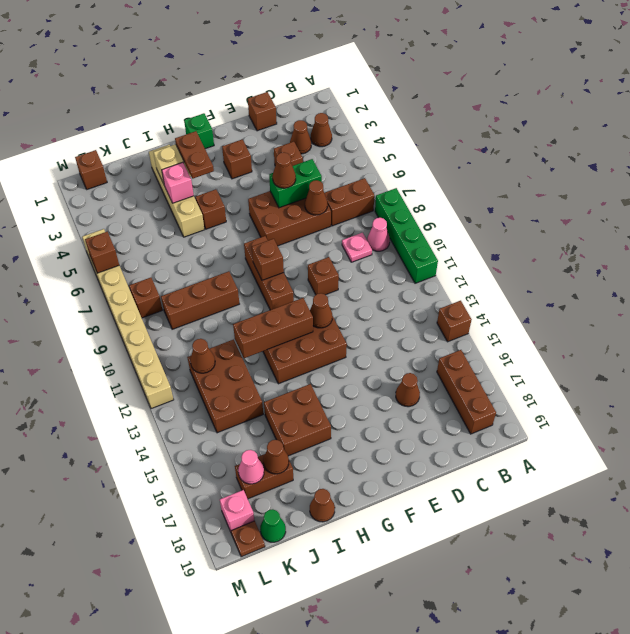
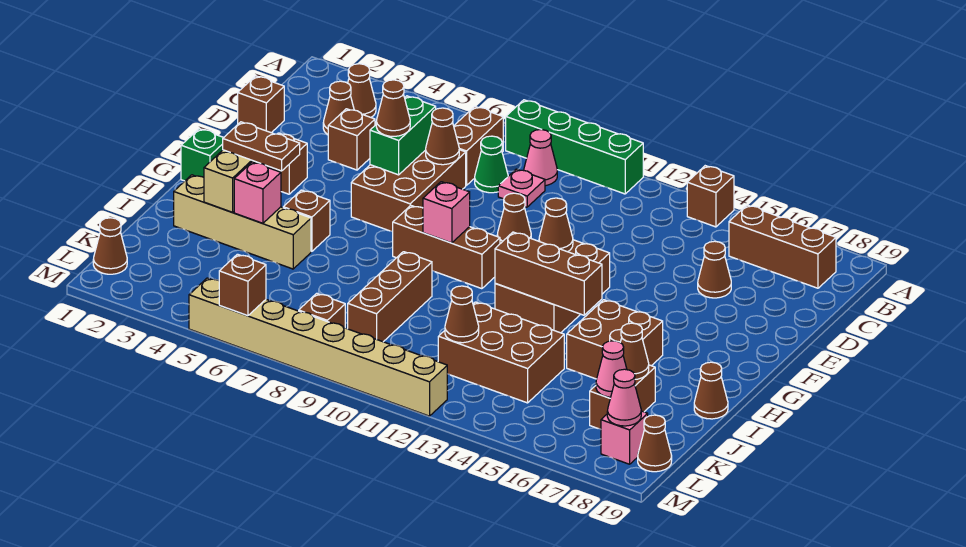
brown brick E10 level 1 -> brown cone E10 level 1
brown brick G9 level 2 -> pink brick G9 level 2
brown brick G12:I12 level 2 -> brown brick H12:H14 level 2
green cone K19 level 1 -> green cone C8 level 1
brown brick L1 level 1 -> brown cone L1 level 1
none -> pink cone L18 level 2
brown plate L19 level 1 -> brown cone L19 level 1

